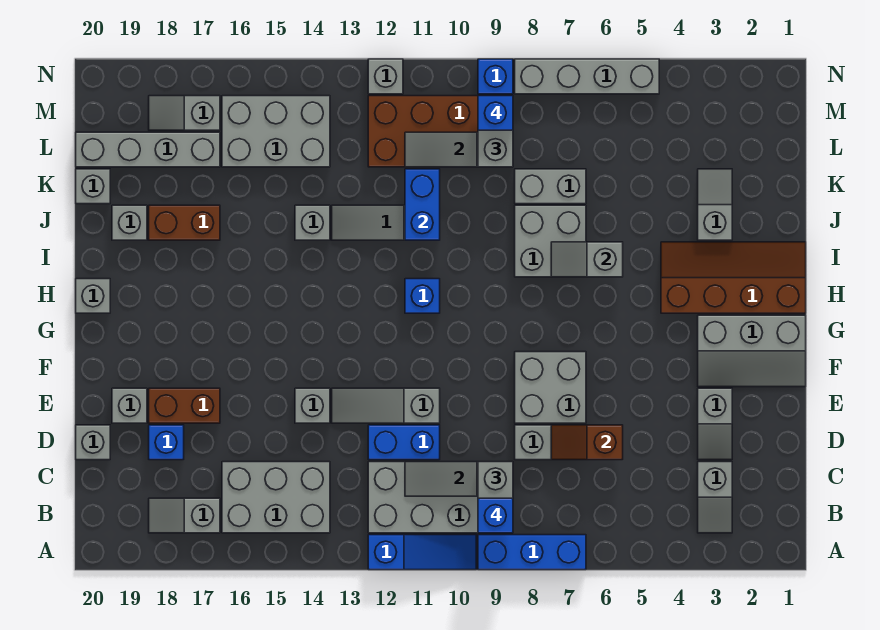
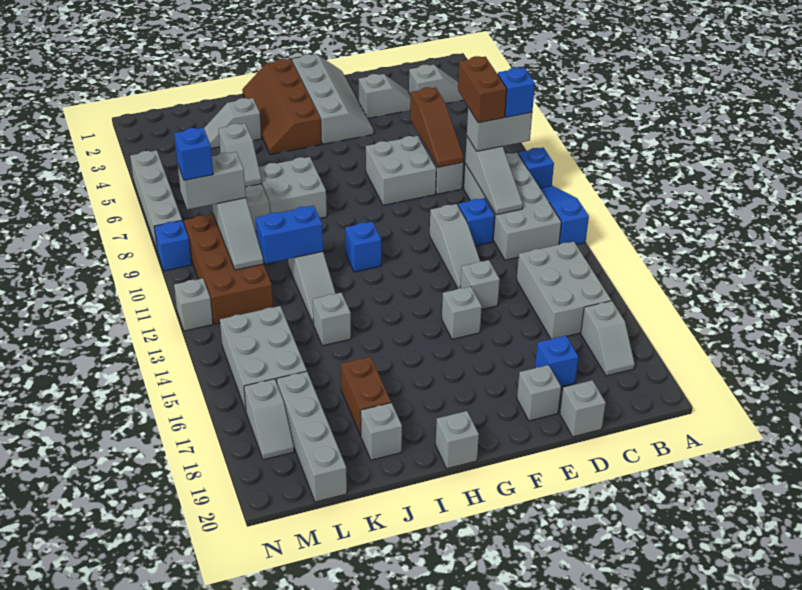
blue brick A7:A9 level 1 -> blue brick A9 level 1
brown slope D6:D7 level 2 top 6 -> brown slope D6:D8 level 2 top 6
blue brick D11:D12 level 1 -> blue brick D11 level 1
brown brick E17:E18 level 1 -> brown brick C8:C9 level 4
grey slope F1:G3 level 1 top G -> grey slope F1:G4 level 1 top G
grey slope I6:I7 level 2 top 6 -> grey slope K6:K7 level 2 top 6
grey brick K20 level 1 -> grey brick F15 level 1

